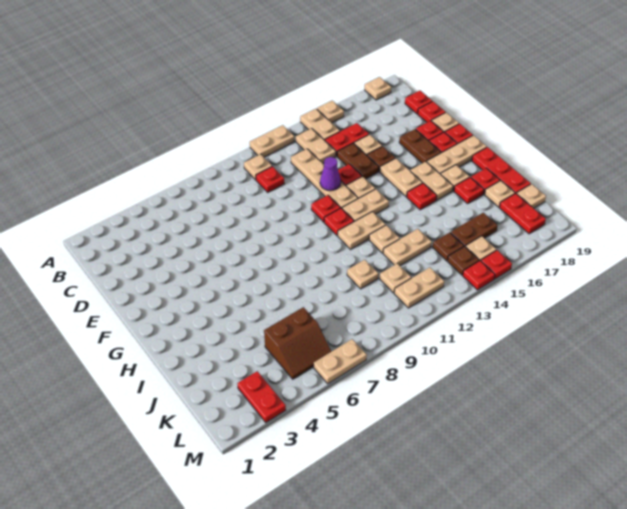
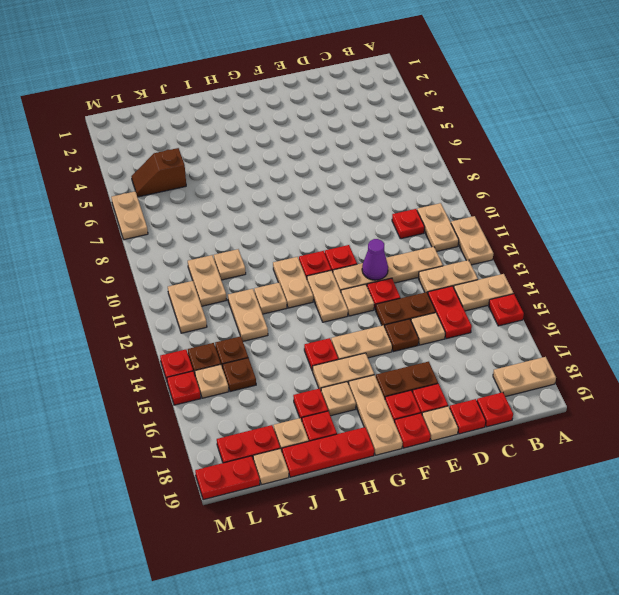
tan plate A15 level 1 -> red plate A15 level 1
tan plate A18 level 1 -> tan plate A18:B18 level 1
tan plate B10 level 1 -> tan plate B10:B11 level 1
brown slope K5:L6 level 1 top K -> brown slope K5:L5 level 1 top K
tan plate K11 level 1 -> tan plate K10:K11 level 1
brown plate K15:K16 level 1 -> brown plate K15 level 1
red plate L3:M3 level 1 -> red plate L19:M19 level 1

